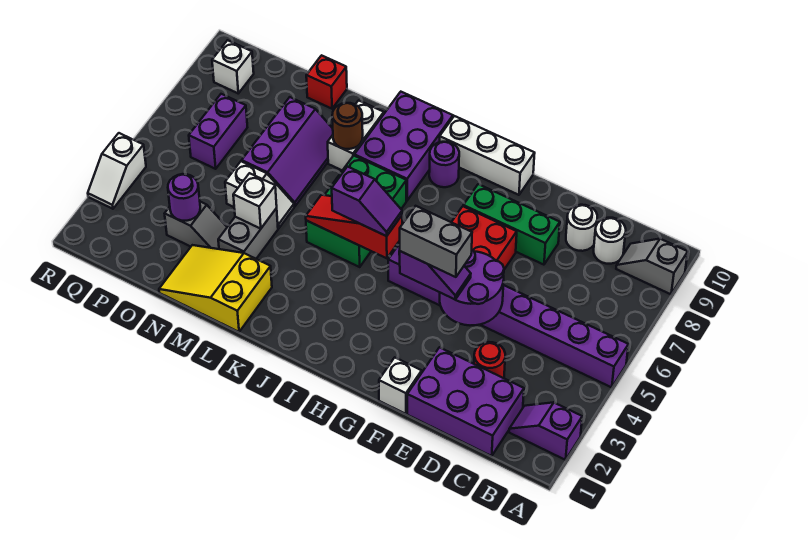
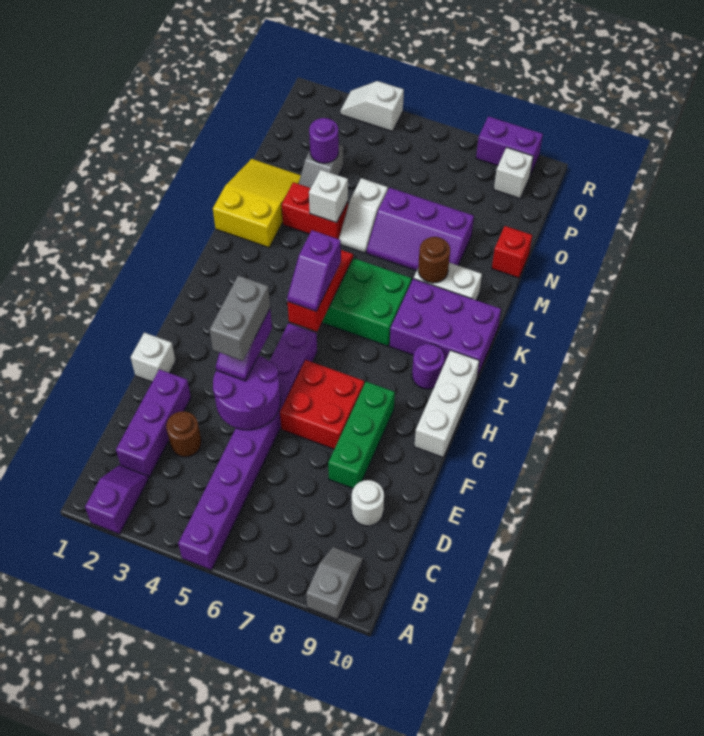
purple brick C1:E2 level 1 -> purple brick C2:E2 level 1
white round brick C9 level 1 -> none
red round brick D3 level 1 -> brown round brick D3 level 1
grey brick M3:M4 level 1 -> red brick M3:M4 level 1
purple brick P6:P7 level 1 -> purple brick R8:R9 level 1

